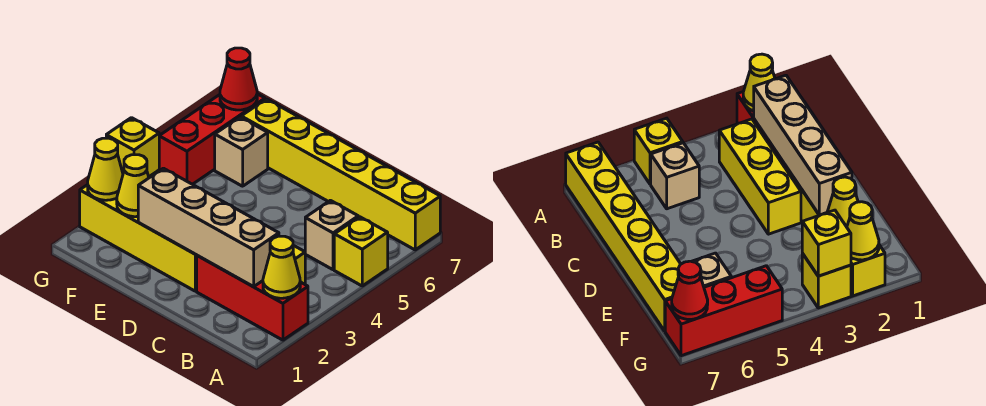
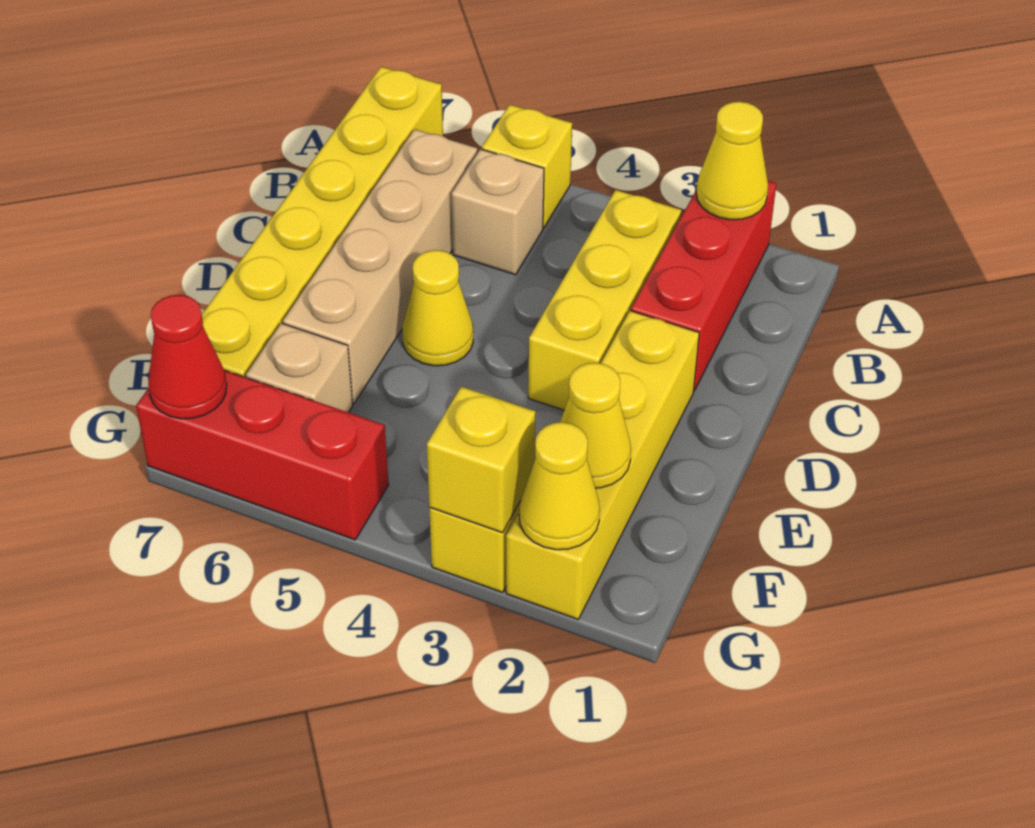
tan brick B2:E2 level 2 -> tan brick B6:E6 level 1
none -> yellow cone D5 level 1

